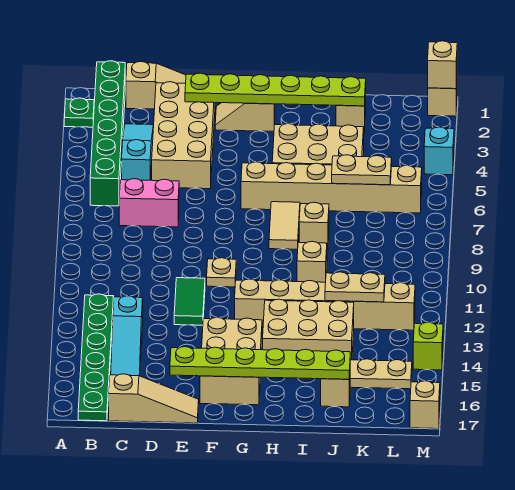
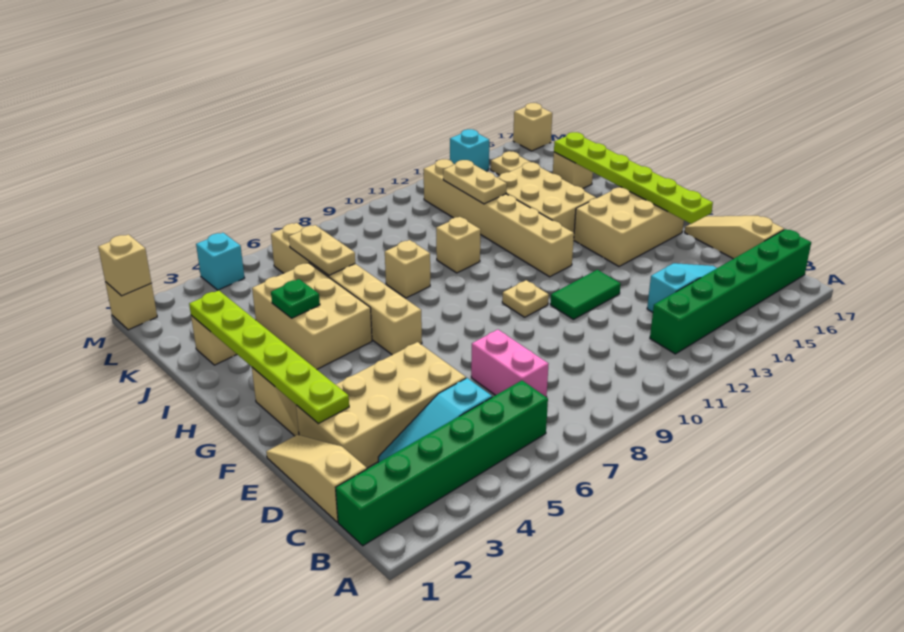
green plate A2 level 1 -> green plate I4 level 2
green plate B12:B17 level 1 -> green brick B12:B17 level 1
tan tile H7:H8 level 1 -> none
lime brick M14 level 1 -> cyan brick M14 level 1

